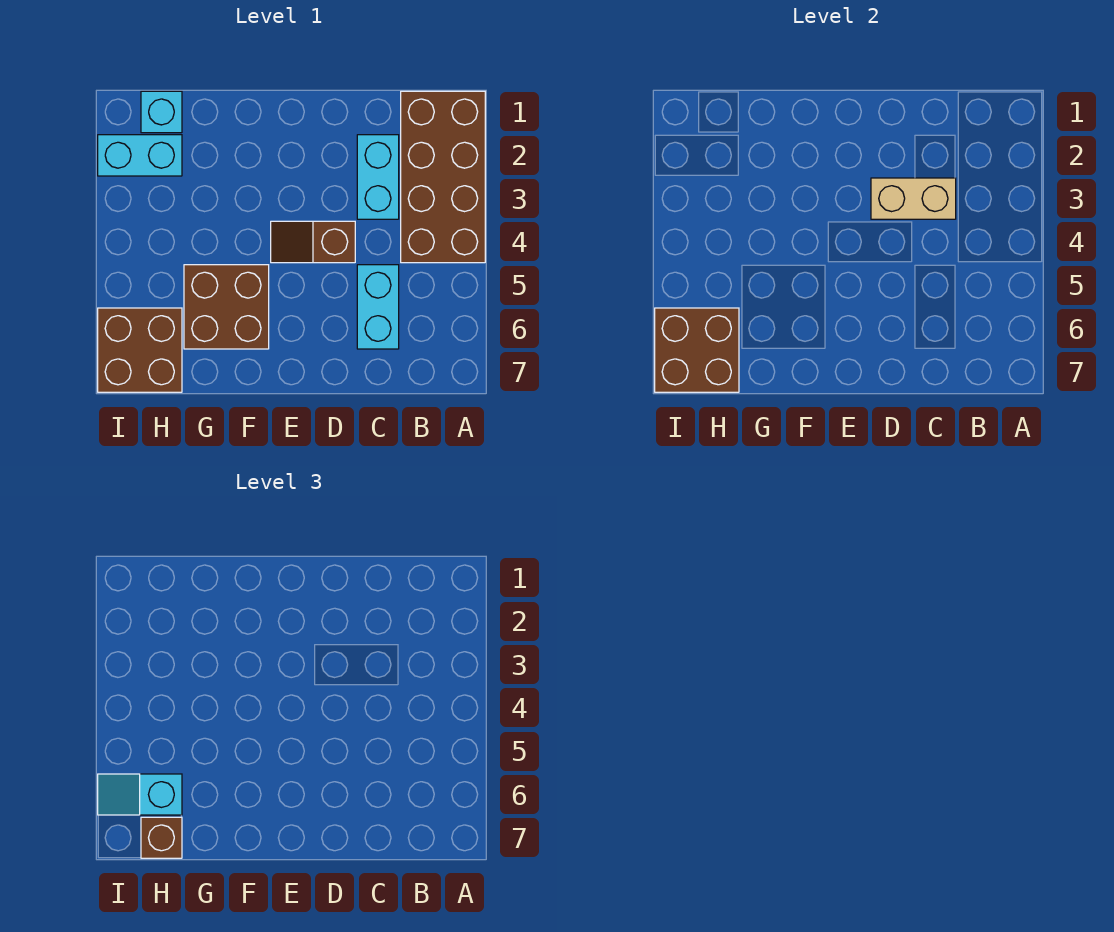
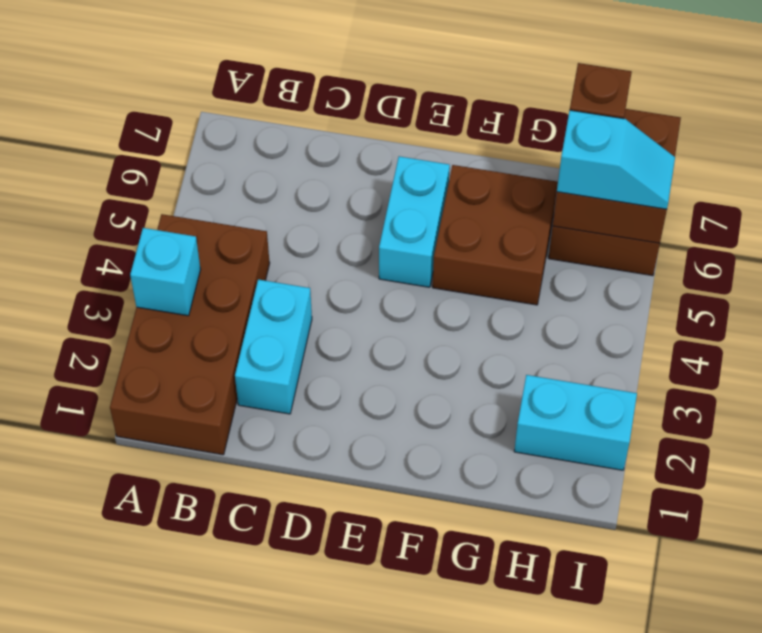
tan brick C3:D3 level 2 -> none
cyan brick C5:C6 level 1 -> cyan brick E5:E6 level 1
brown slope D4:E4 level 1 top D -> none
cyan brick H1 level 1 -> cyan brick A3 level 2

